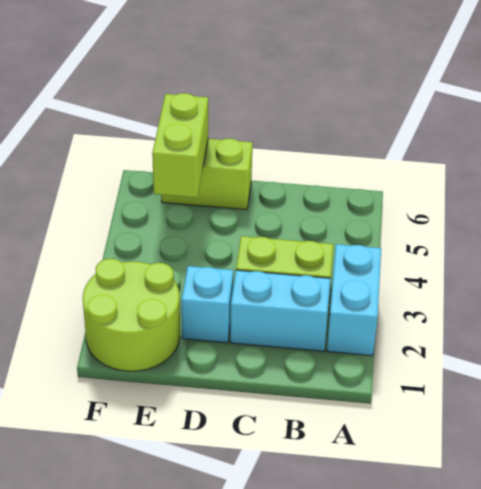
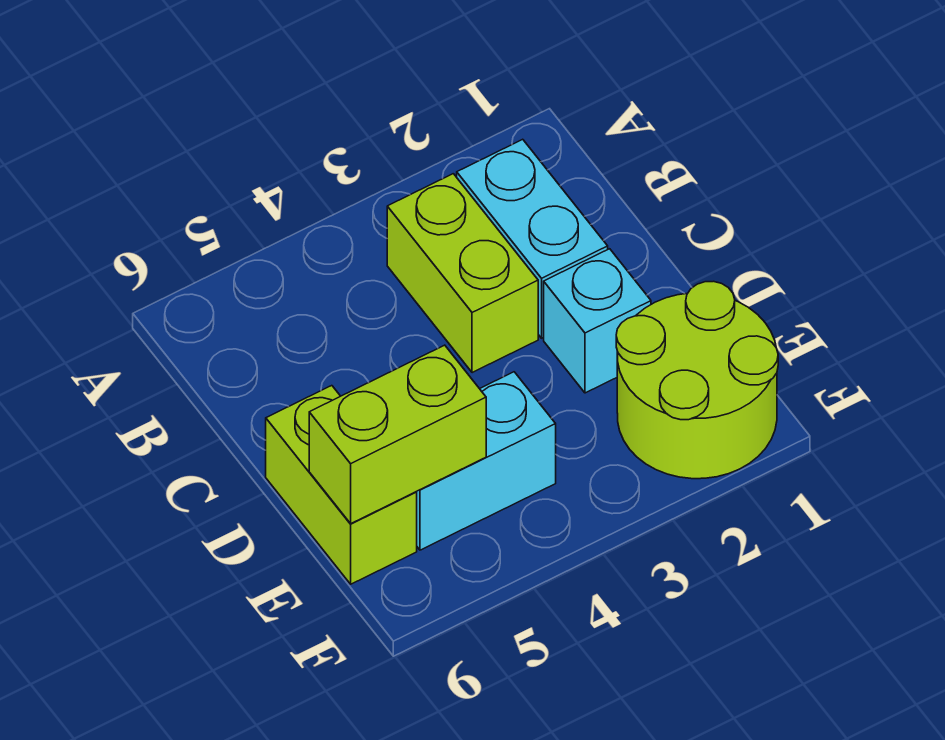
cyan brick A2:A3 level 1 -> cyan brick E4:E5 level 1

